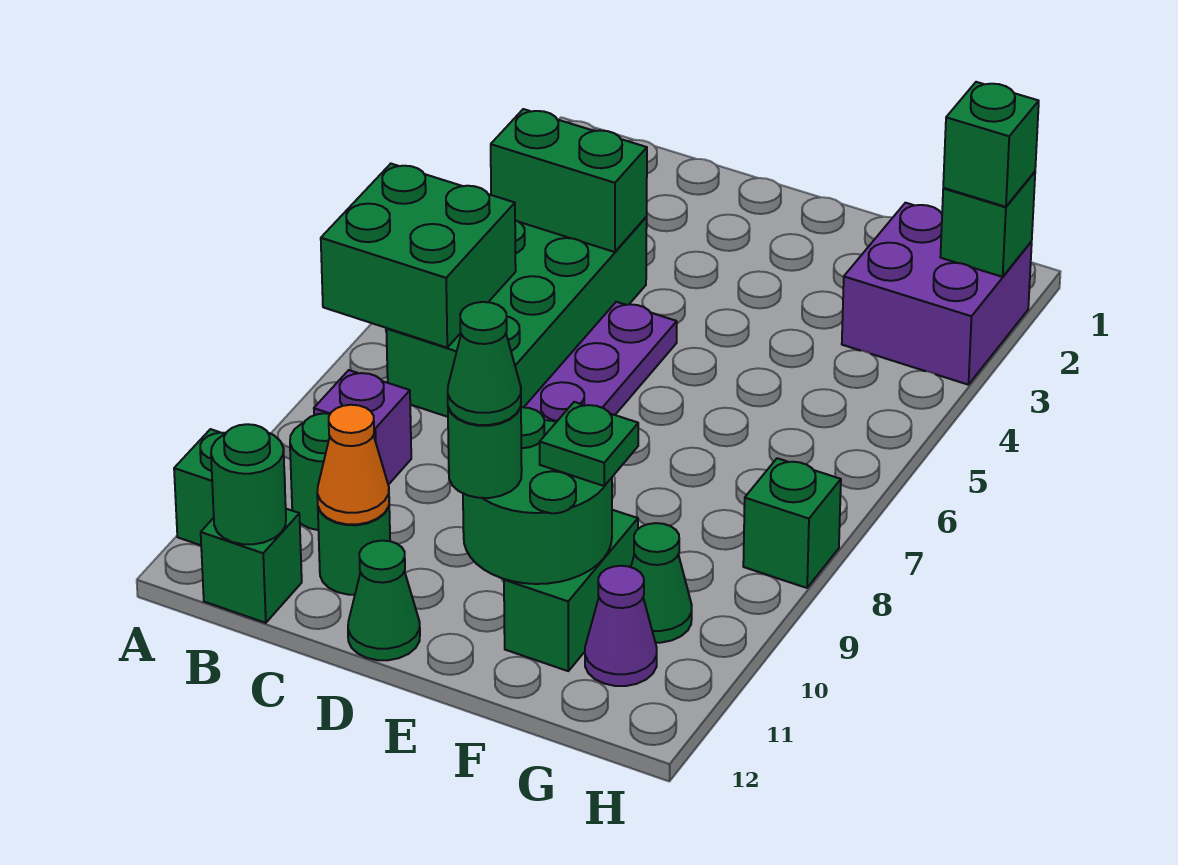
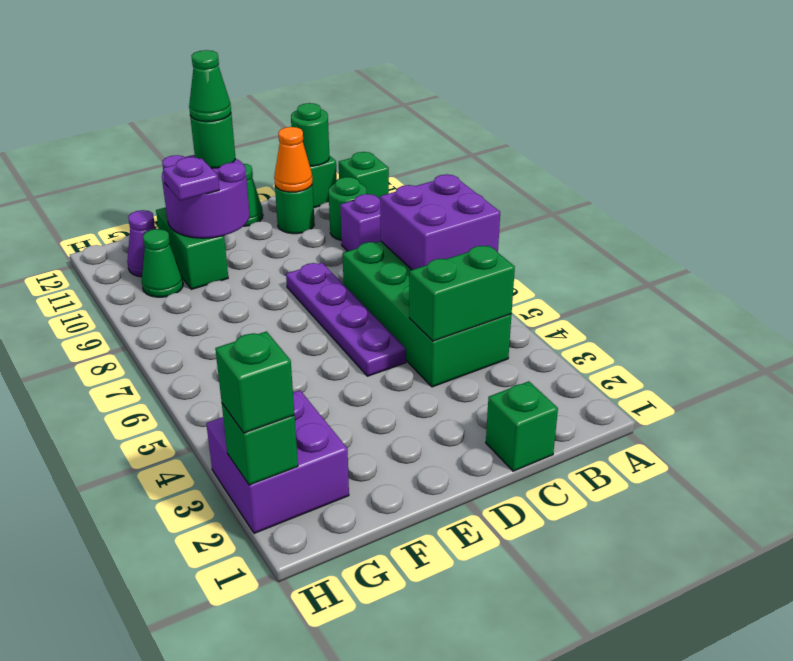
green brick A6:B7 level 2 -> purple brick A6:B7 level 2
green round brick E10:F11 level 2 -> purple round brick E10:F11 level 2
green plate F10 level 3 -> purple plate F10 level 3
green brick H8 level 1 -> green brick C1 level 1

